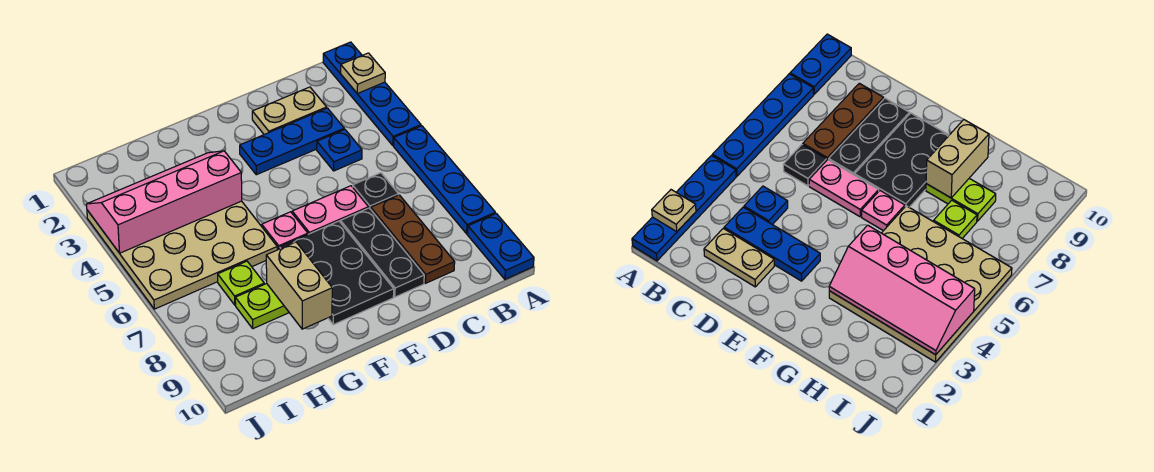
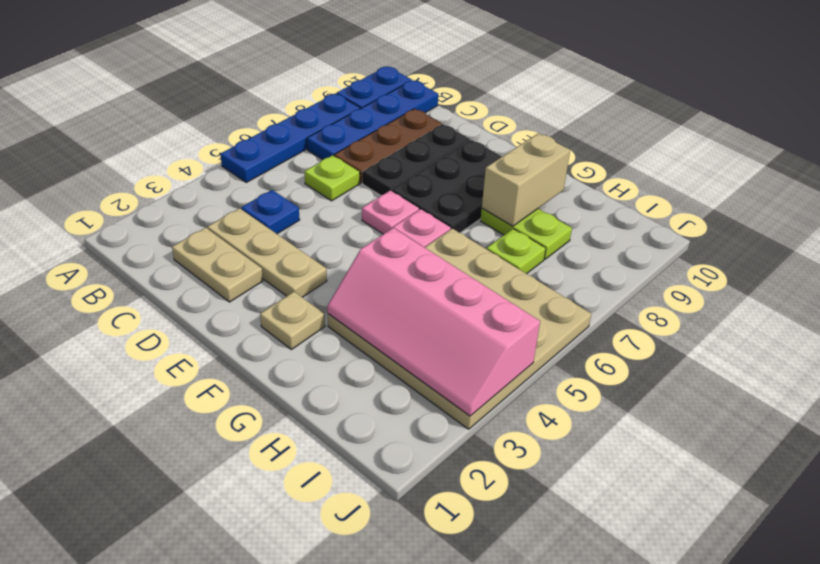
blue plate A1:A4 level 1 -> blue plate B7:B10 level 1
tan plate A2 level 2 -> tan plate F2 level 1
blue plate C3:E3 level 1 -> tan plate C3:E3 level 1
black plate C6 level 1 -> lime plate C6 level 1
pink plate D6:E6 level 1 -> pink plate E6 level 1

